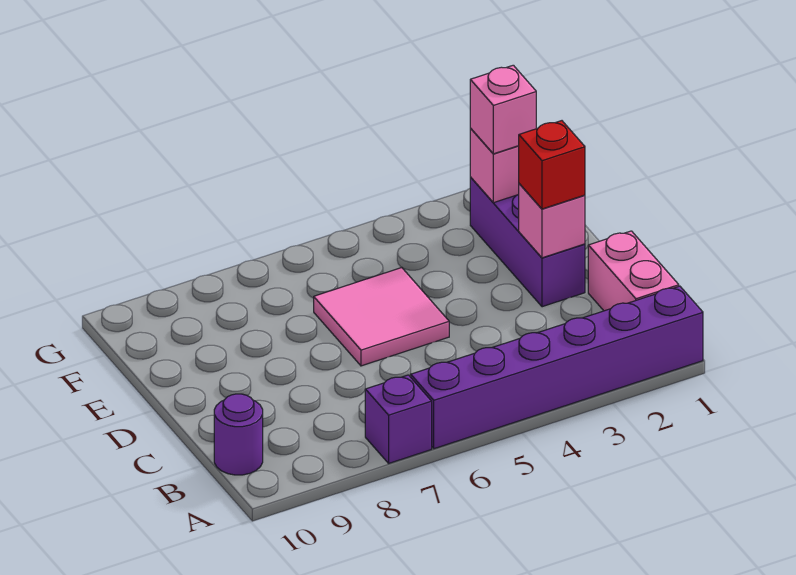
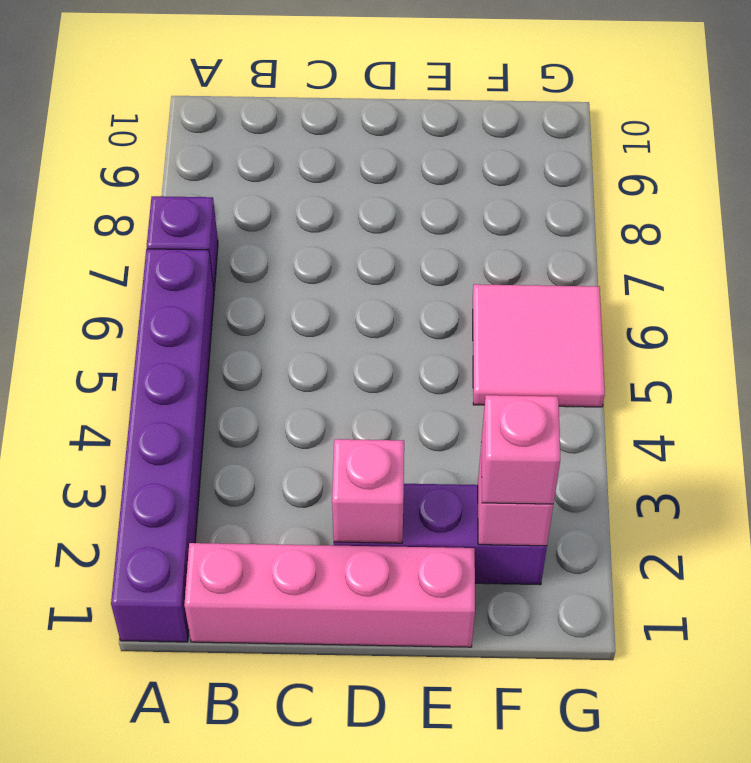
pink brick B1:C1 level 1 -> pink brick B1:E1 level 1
purple round brick B10 level 1 -> none
red brick D2 level 3 -> none
pink tile D5:E6 level 1 -> pink tile F5:G6 level 1

